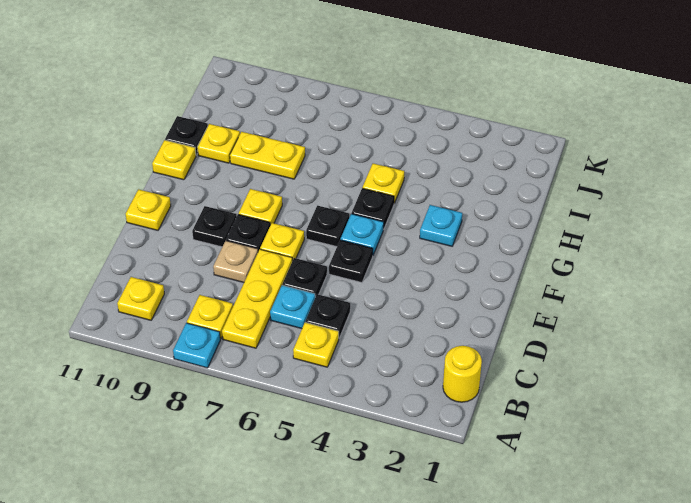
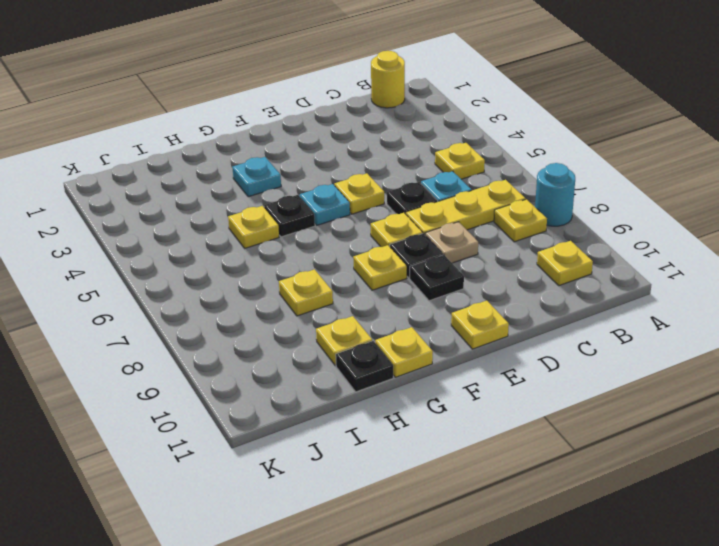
cyan plate A8 level 1 -> cyan round brick A8 level 1
black plate C5 level 1 -> none
black plate E5 level 1 -> yellow plate E5 level 1
black plate F6 level 1 -> none
yellow plate H8:H9 level 1 -> yellow plate H8 level 1

